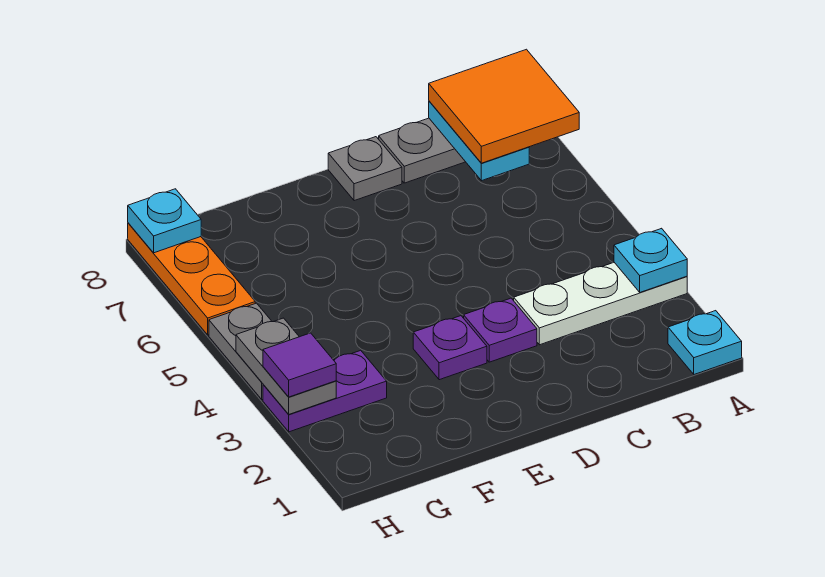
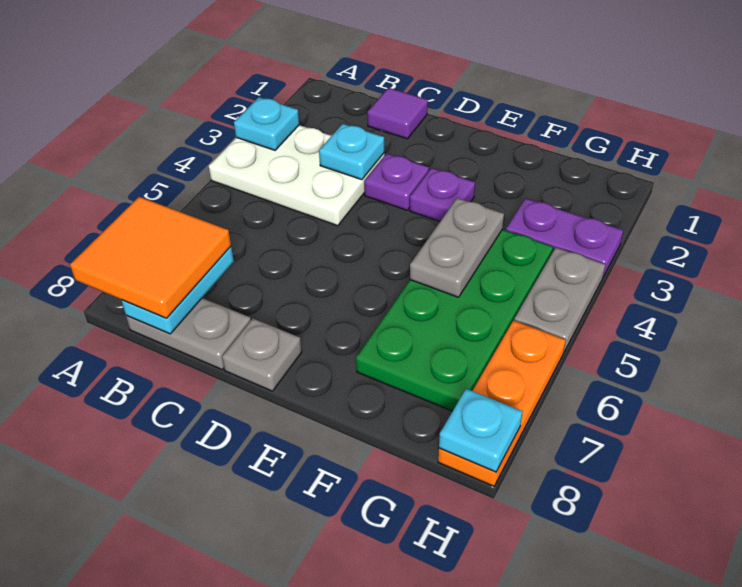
cyan plate A1 level 1 -> cyan plate C3 level 2
white plate A3:C3 level 1 -> white plate A3:C4 level 1
none -> green plate F4:G7 level 1
grey plate H3:H4 level 2 -> grey plate F4:F5 level 2
purple tile H3 level 3 -> purple tile C1 level 1

